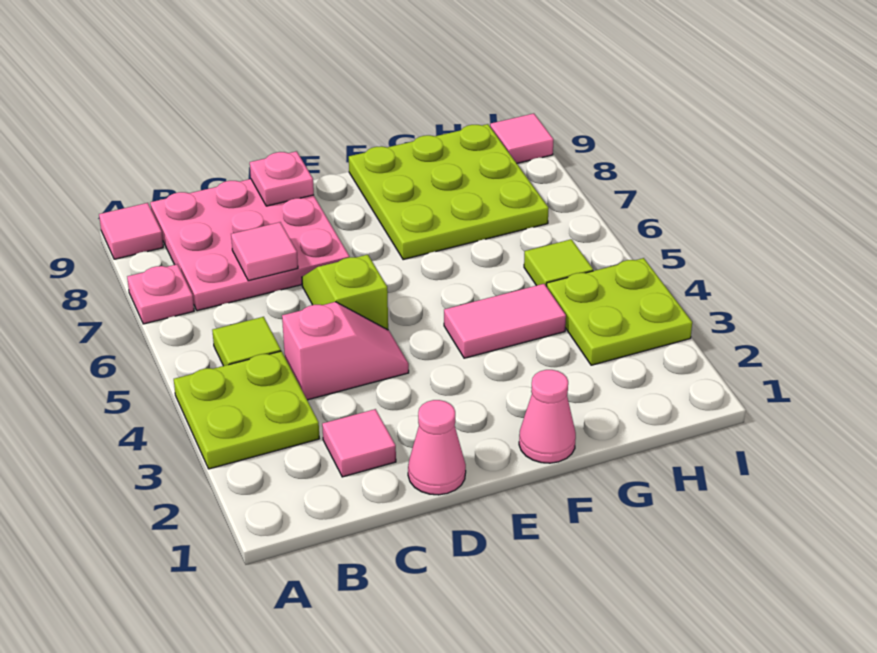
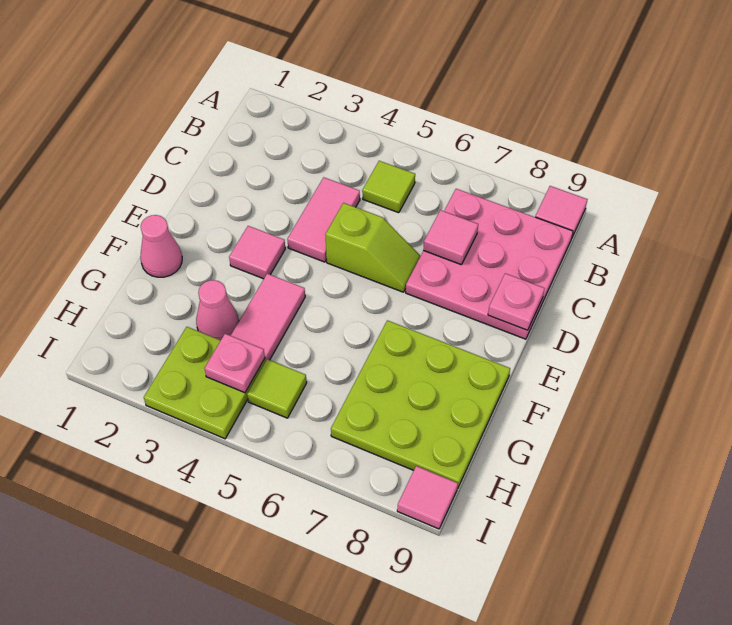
lime plate A3:B4 level 1 -> none
pink plate A7 level 1 -> pink plate H4 level 2
pink tile C2 level 1 -> pink tile E3 level 1
pink slope C4:D4 level 1 top C -> pink tile C4:D4 level 1
pink cone D1 level 1 -> pink cone G3 level 1

